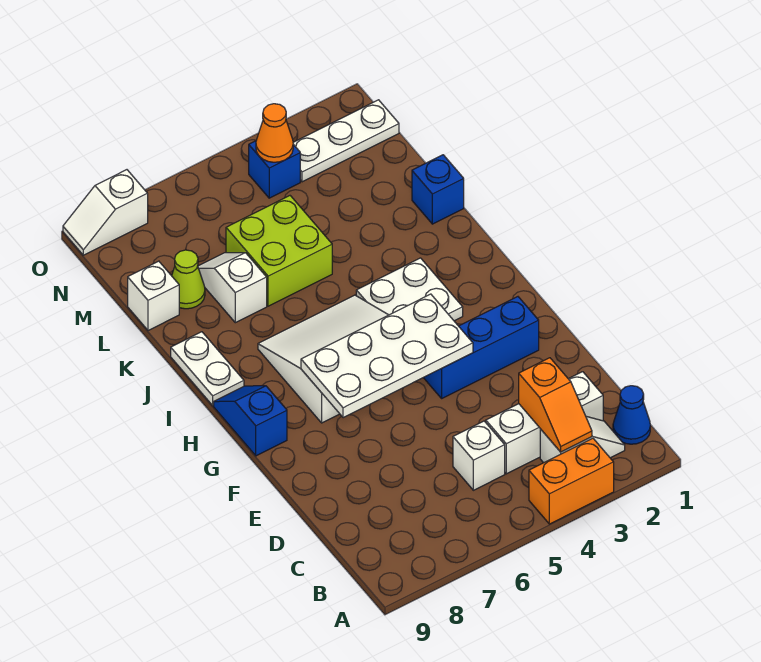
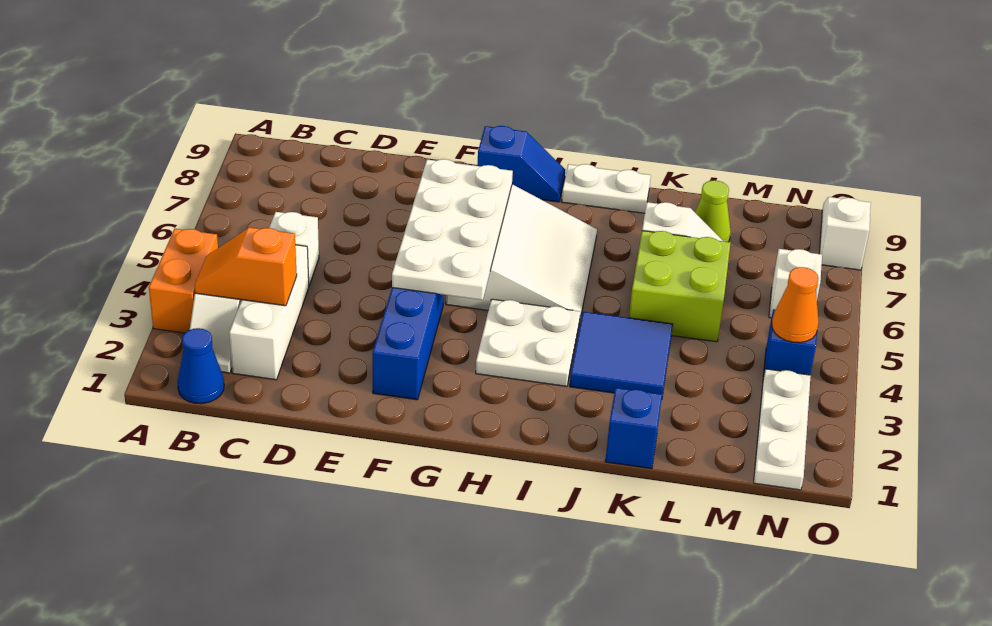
none -> blue tile J3:K4 level 1
white brick L9 level 1 -> white brick N6 level 1

